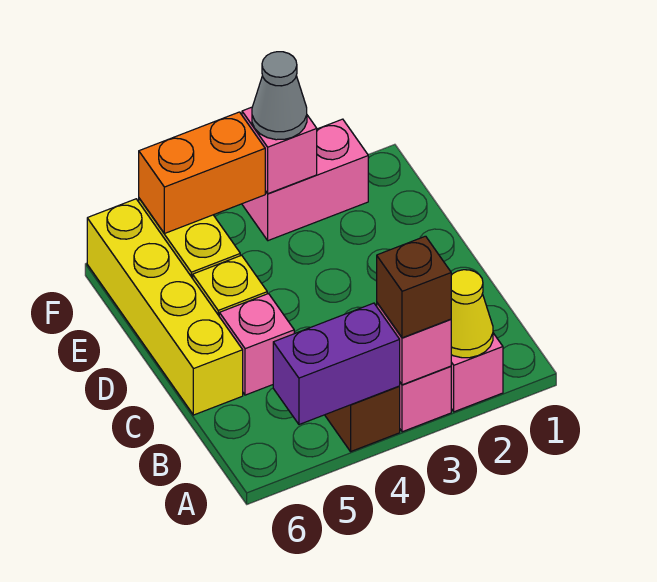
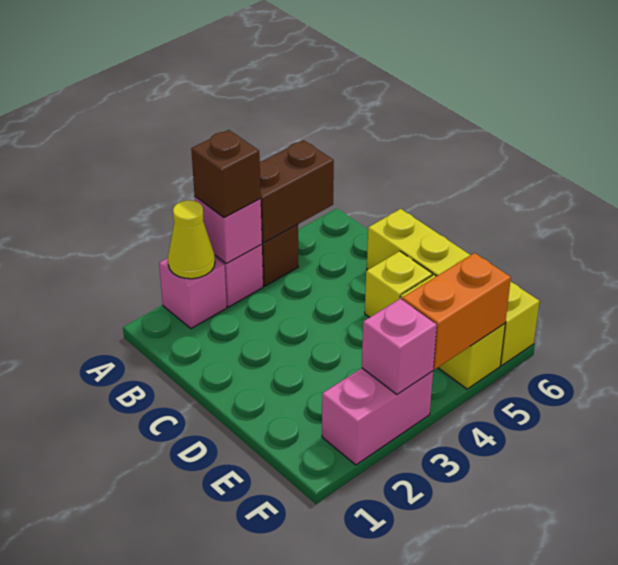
purple brick A4:A5 level 2 -> brown brick A4:A5 level 2
pink brick C5 level 1 -> none
grey cone F3 level 3 -> none

